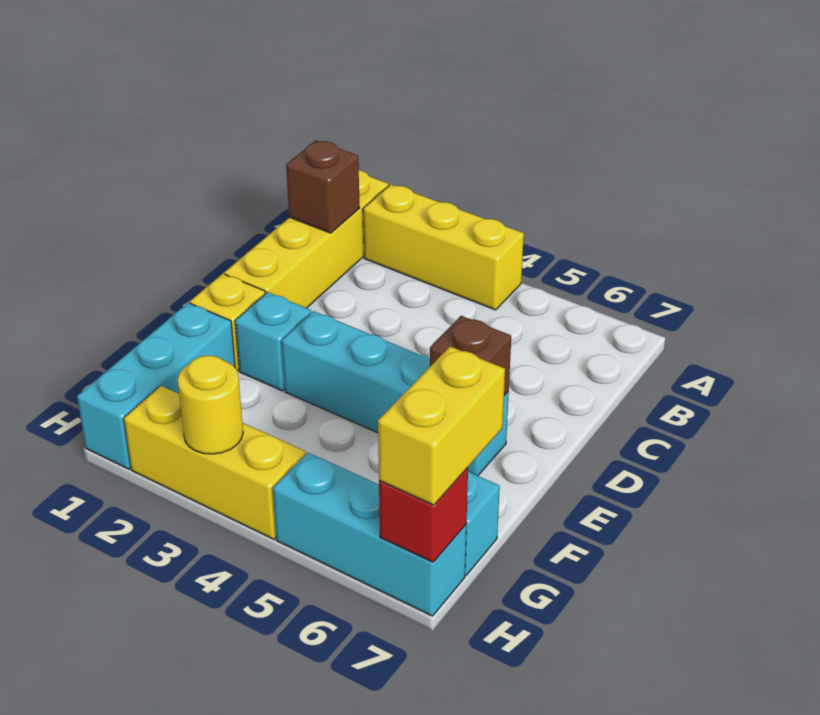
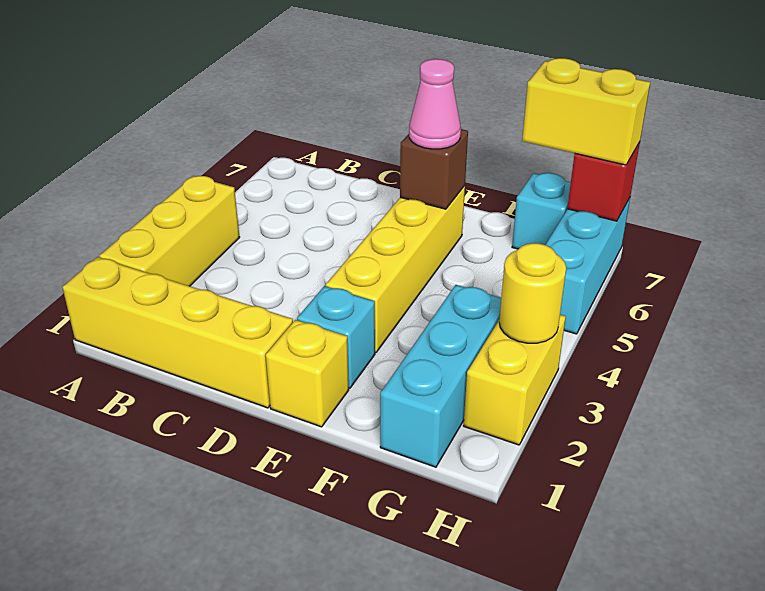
brown brick B1 level 2 -> none
cyan brick E3:E6 level 1 -> yellow brick E3:E6 level 1
none -> pink cone E6 level 3
cyan brick F1:H1 level 1 -> cyan brick G1:G3 level 1
yellow brick H2:H4 level 1 -> yellow brick H2:H3 level 1

